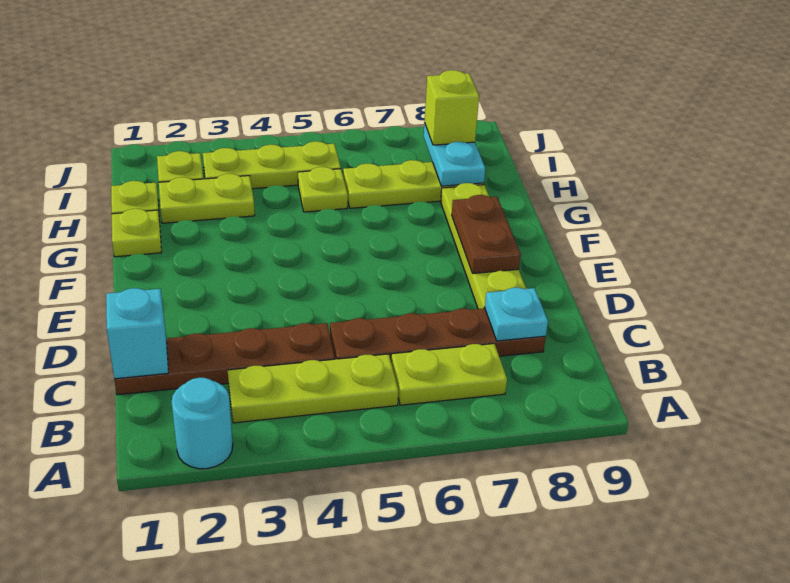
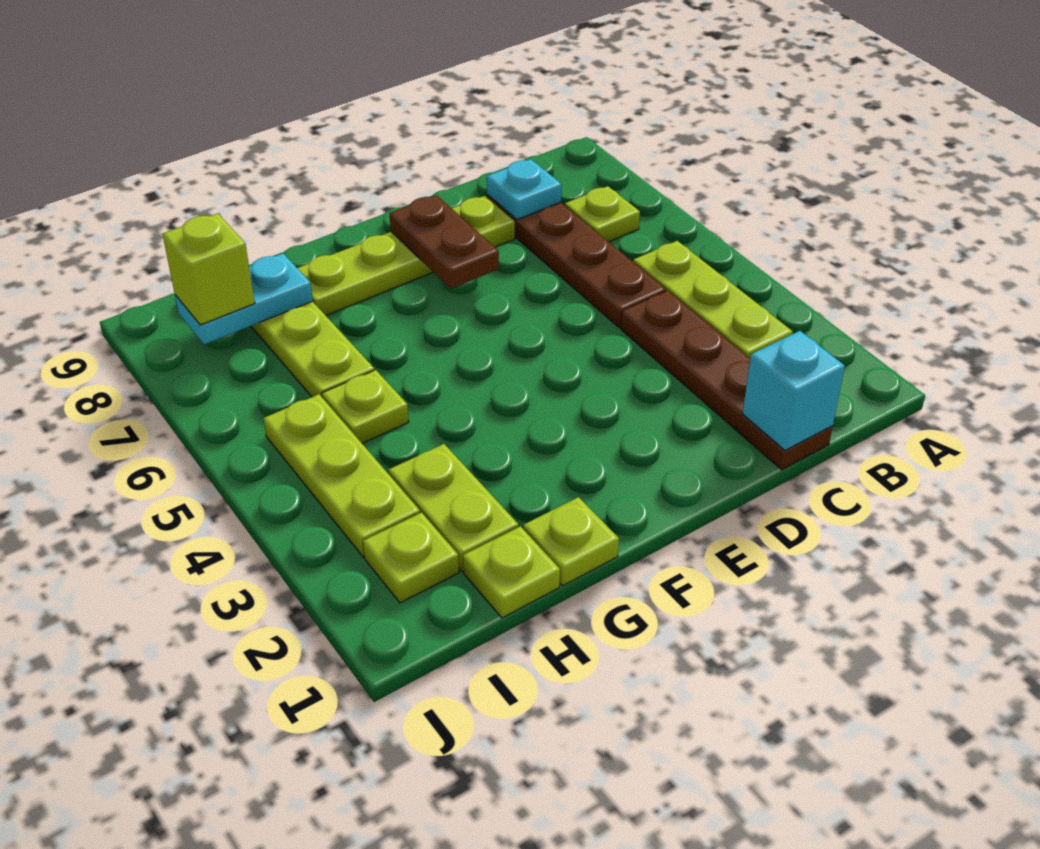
cyan round brick A2 level 1 -> none
lime plate B6:B7 level 1 -> lime plate B7 level 1
brown plate E8:F8 level 2 -> brown plate E7:E8 level 2

